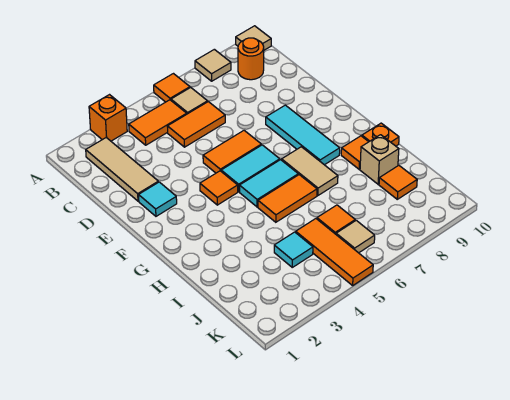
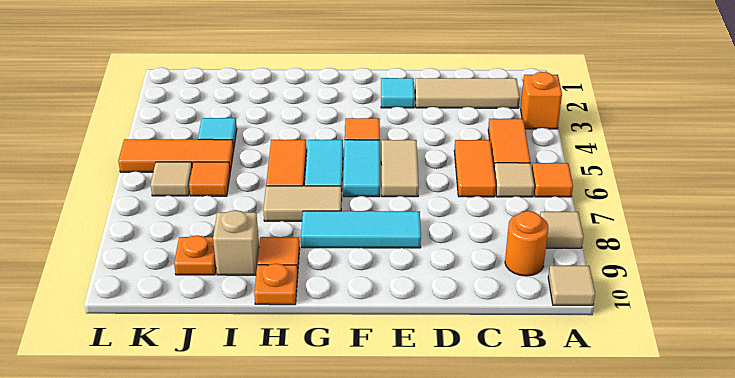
orange tile E5:E6 level 1 -> tan tile E5:E6 level 1
orange tile J9 level 1 -> orange plate J9 level 1

